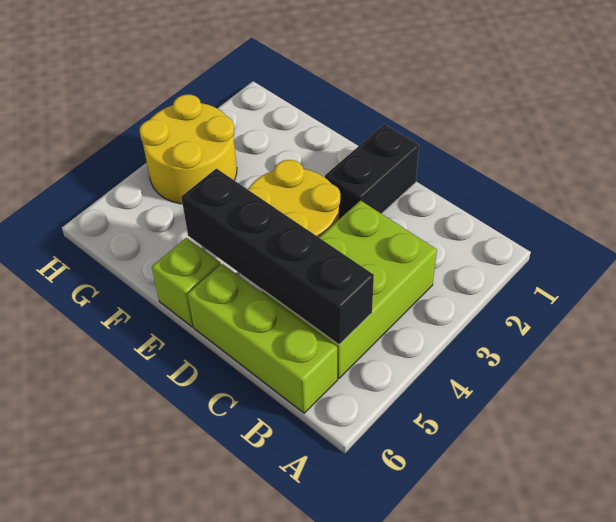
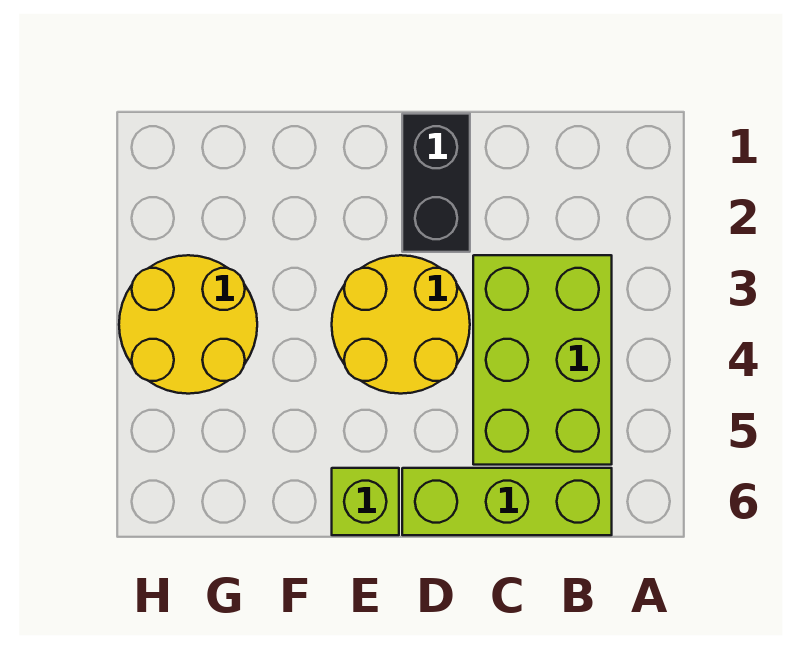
black brick B5:E5 level 2 -> none

